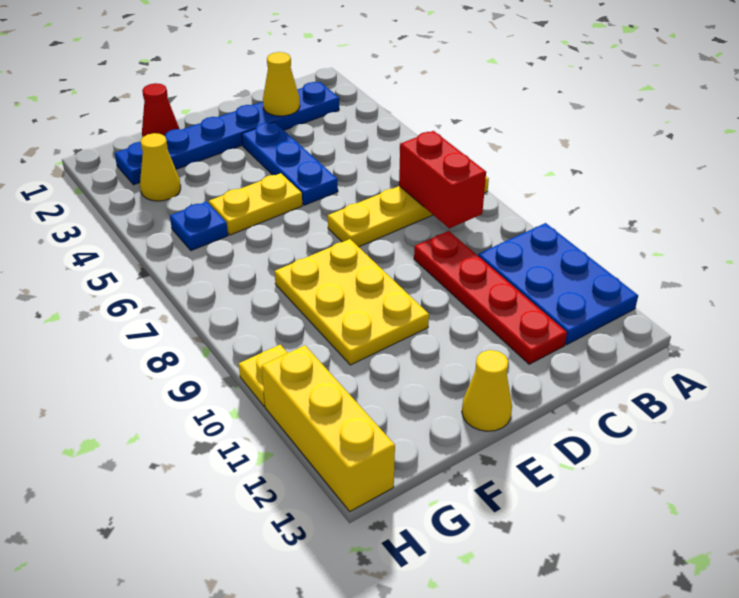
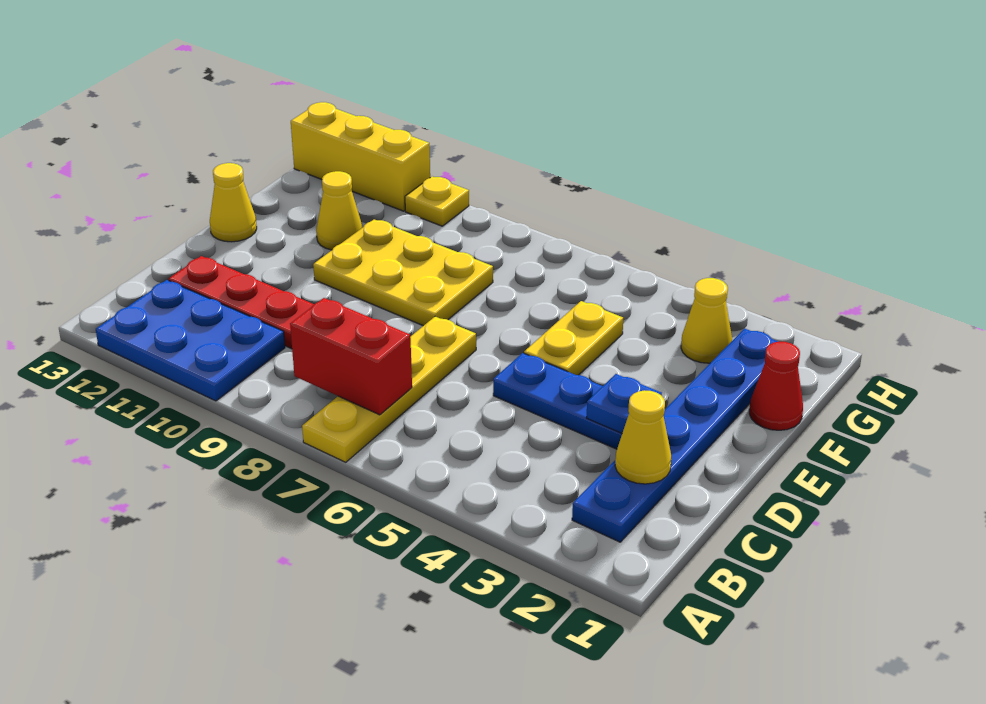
none -> yellow cone F11 level 1
blue plate G5 level 1 -> blue plate D3 level 2

